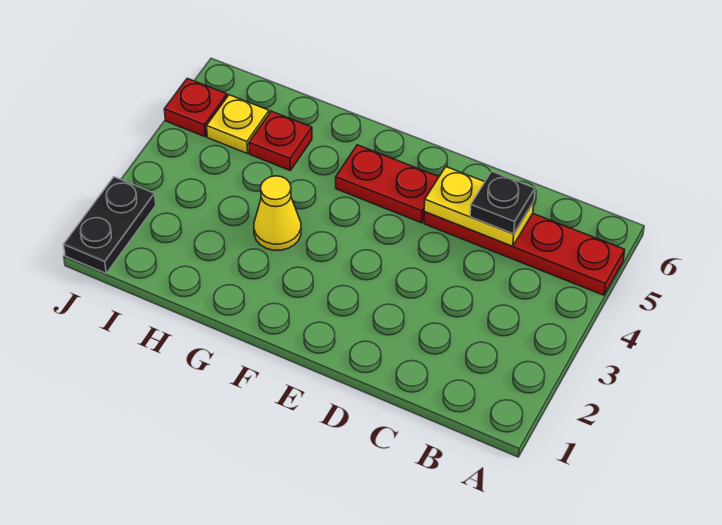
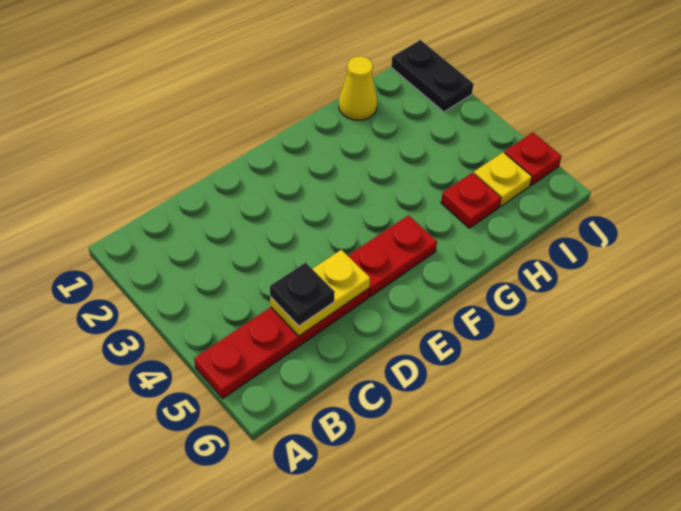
yellow cone G3 level 1 -> yellow cone H1 level 1

